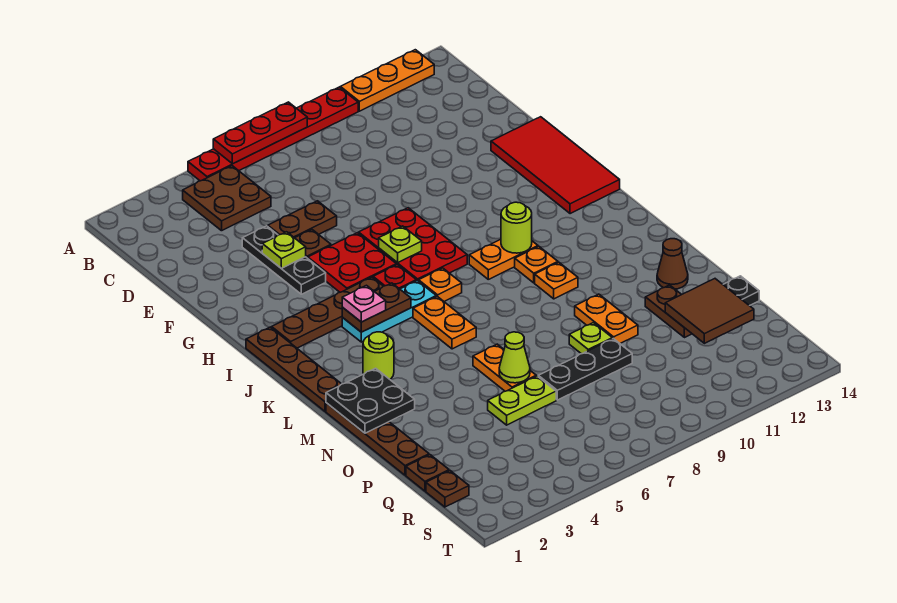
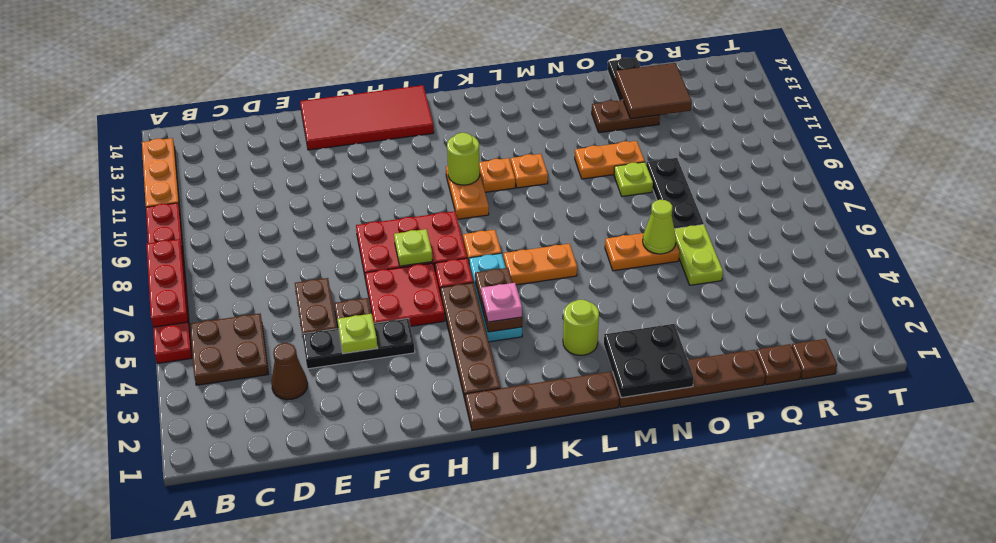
brown cone N13 level 1 -> brown cone D3 level 1

